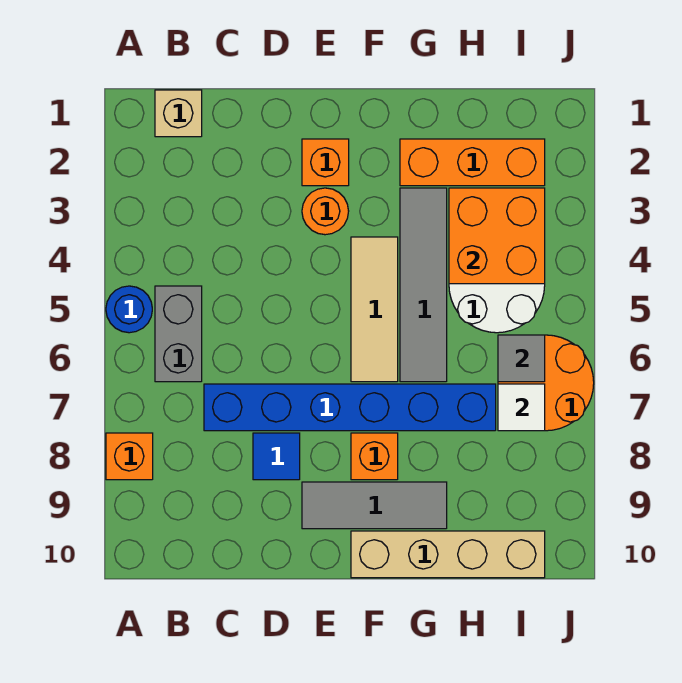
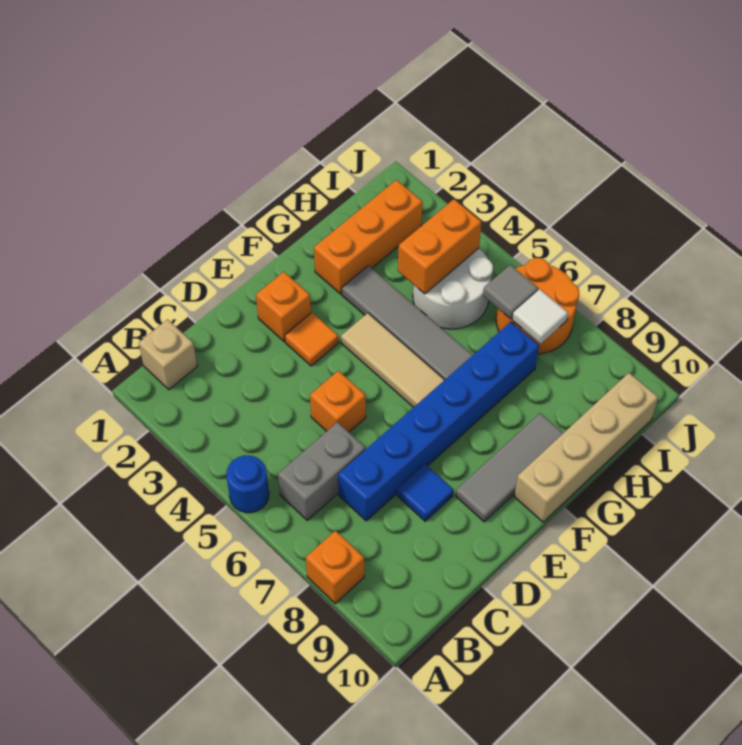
grey brick B5:B6 level 1 -> grey brick B6:C6 level 1
orange round brick E3 level 1 -> orange tile E3 level 1
orange brick F8 level 1 -> orange brick D5 level 1
orange brick H3:I4 level 2 -> orange brick H4:I4 level 2

